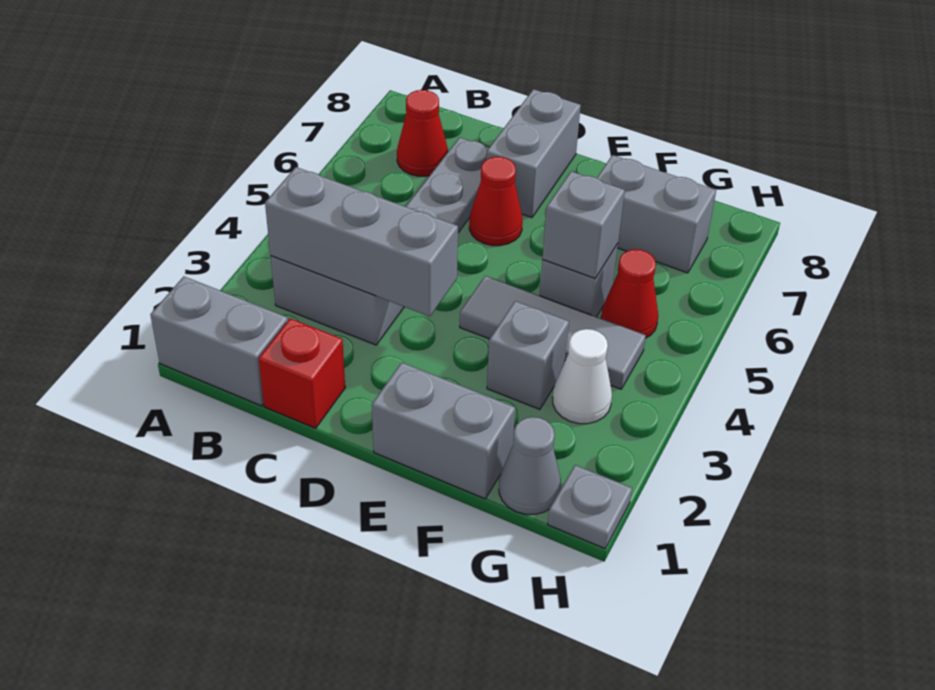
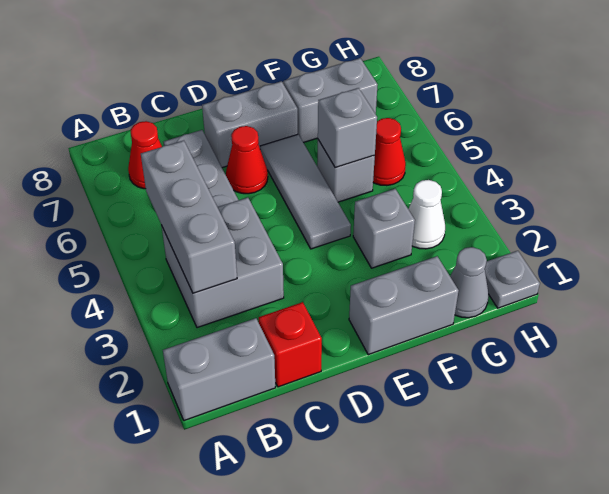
grey brick B3:D3 level 2 -> grey brick B3:B5 level 2
grey brick D7:D8 level 1 -> grey brick D7:E7 level 1
grey tile E4:G4 level 1 -> grey tile E4:E6 level 1

